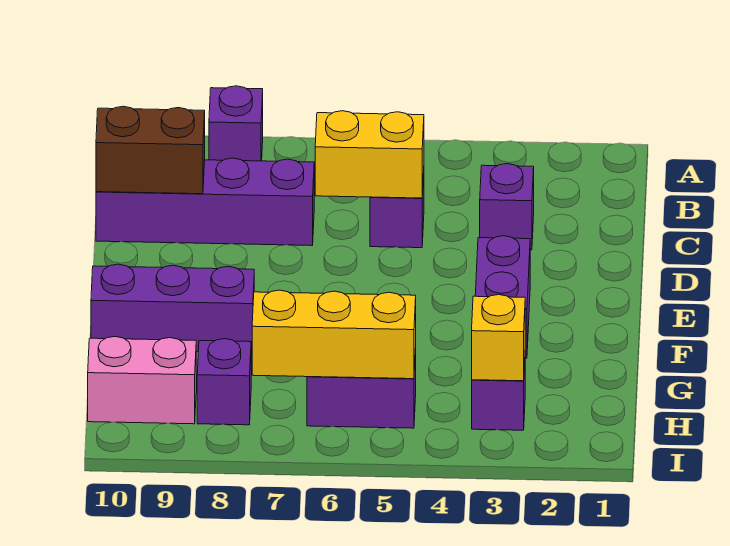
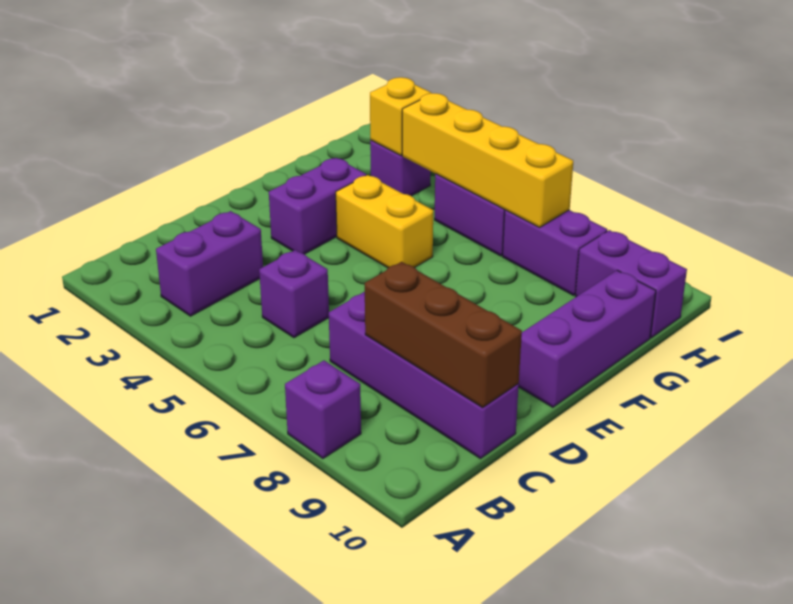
purple brick C3 level 1 -> purple brick B3:C3 level 1
yellow brick C5:C6 level 2 -> yellow brick F4:F5 level 1
brown brick C9:C10 level 2 -> brown brick C8:C10 level 2
purple brick F8:F10 level 1 -> purple brick E10:G10 level 1
yellow brick H5:H7 level 2 -> yellow brick H4:H7 level 2
purple brick H8 level 1 -> purple brick H7:H8 level 1
pink brick H9:H10 level 1 -> purple brick H9:H10 level 1

